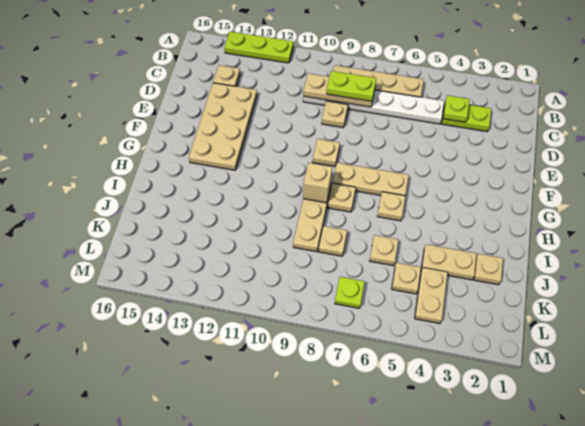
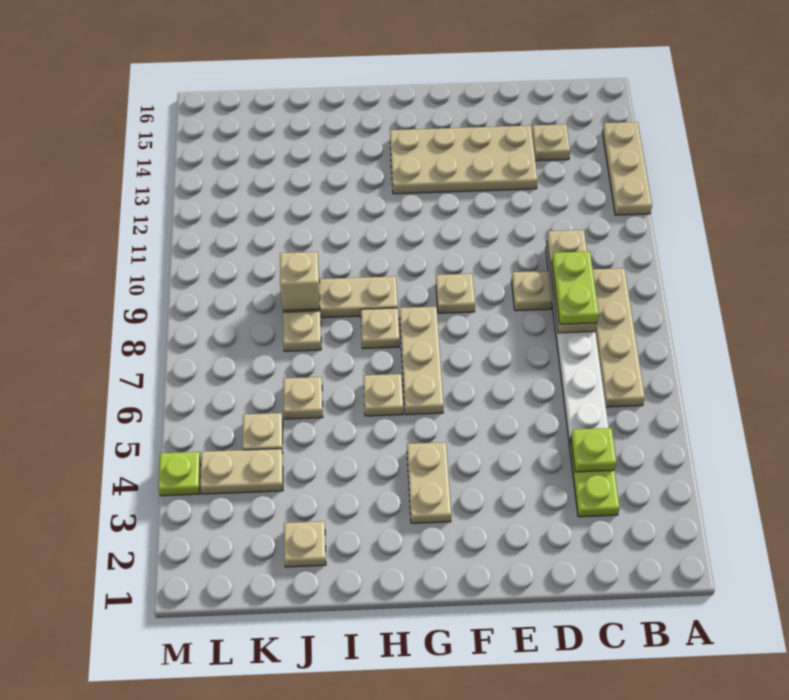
lime plate A12:A14 level 1 -> tan plate A12:A14 level 1
tan brick H9 level 2 -> tan brick J9 level 2
tan plate J3:J4 level 1 -> tan plate G3:G4 level 1
lime plate L7 level 1 -> lime plate M4 level 1

